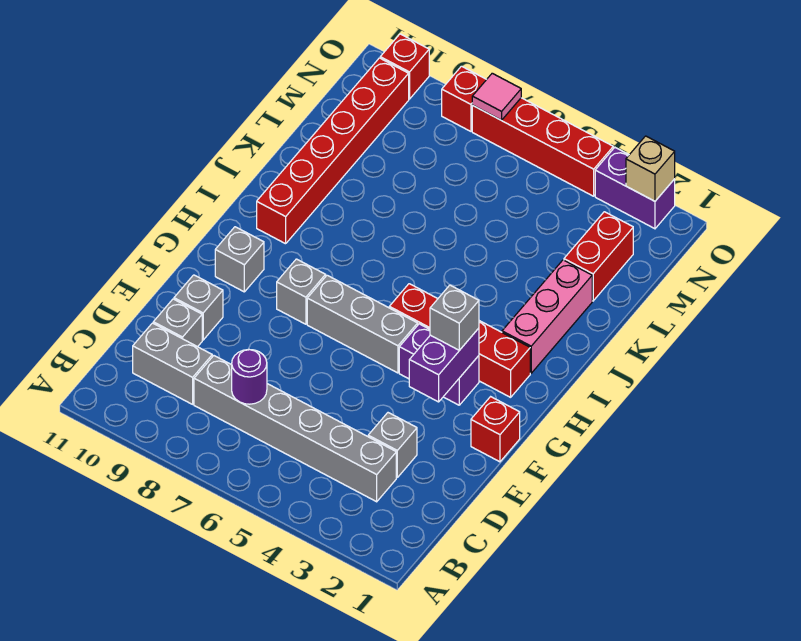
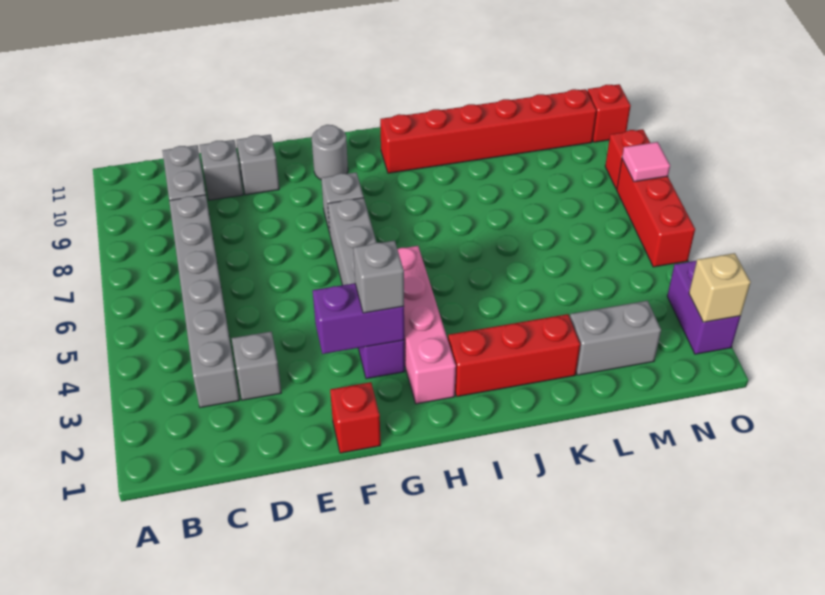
purple round brick C7 level 2 -> none
grey brick G10 level 1 -> grey round brick G10 level 1
red brick H2:H5 level 1 -> pink brick H2:H5 level 1
pink brick I2:K2 level 1 -> red brick I2:K2 level 1
red brick L2:M2 level 1 -> grey brick L2:M2 level 1
red brick O4:O7 level 1 -> red brick O5:O7 level 1

